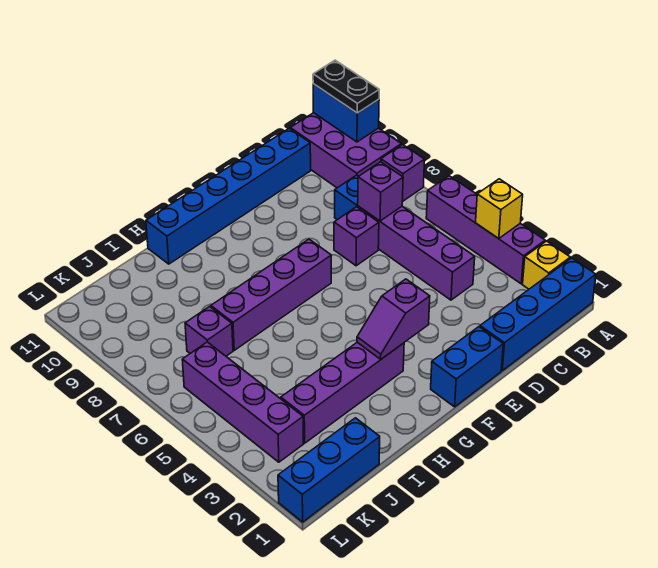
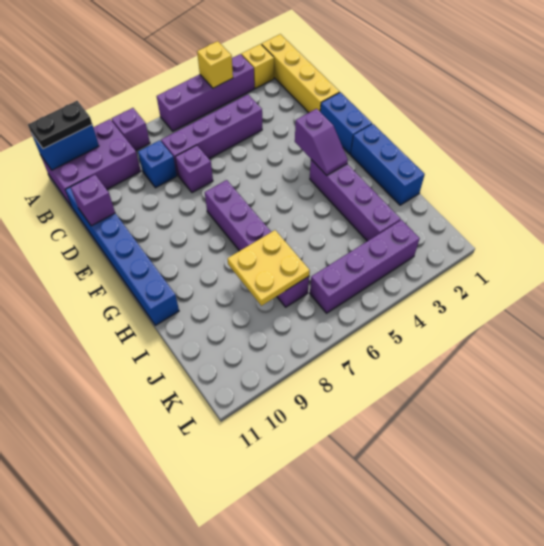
blue brick A1:D1 level 1 -> yellow brick A1:D1 level 1
purple brick C7 level 2 -> purple brick D11 level 2
none -> yellow plate I7:J8 level 2
blue brick J1:L1 level 1 -> blue brick G1:I1 level 1

